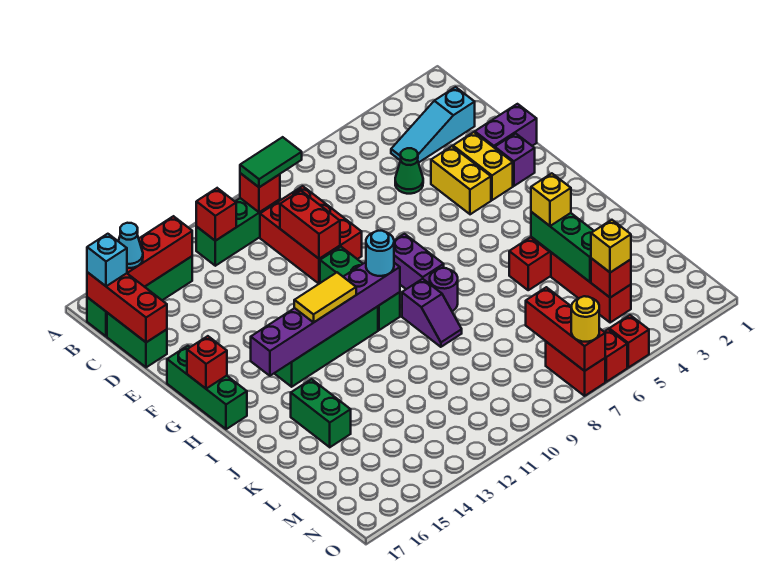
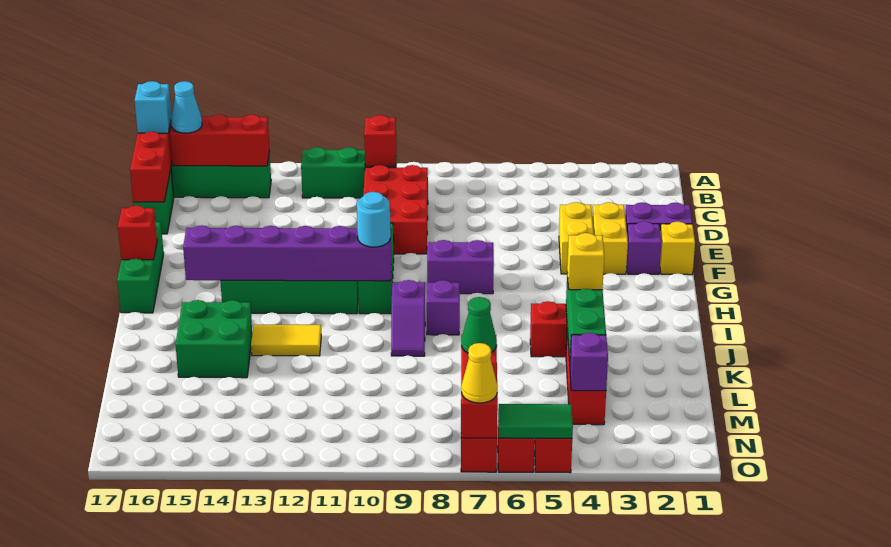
green tile B9:B10 level 3 -> green tile O5:O6 level 2
red brick B12 level 2 -> none
cyan slope C2:C4 level 1 top 2 -> none
green cone D5 level 1 -> green cone M7 level 3
red brick D10:E10 level 2 -> none
purple brick G8:H8 level 1 -> purple brick G7:G8 level 1
yellow tile H12:H13 level 3 -> yellow tile J12:J13 level 1
purple round brick I8 level 1 -> purple brick I8 level 1
green brick J15:K15 level 1 -> green brick J14:K15 level 1
red brick M4 level 2 -> purple brick M4 level 2
yellow brick M4 level 3 -> yellow brick F1 level 1
yellow round brick O7 level 3 -> yellow cone O7 level 3

